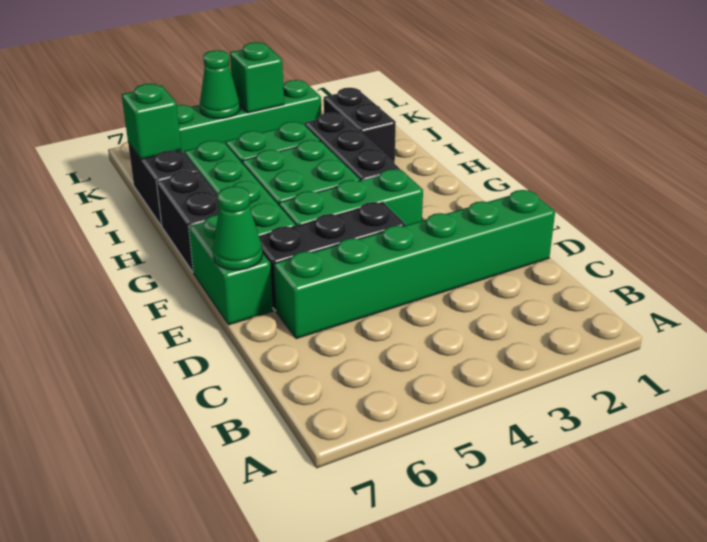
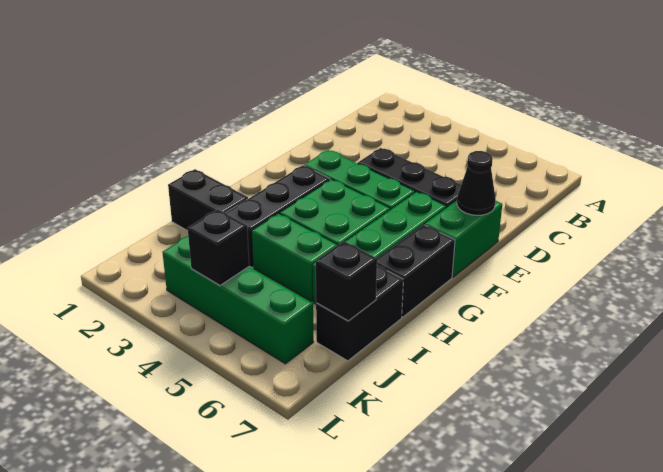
green brick D1:D6 level 1 -> none
green cone E7 level 2 -> black cone E7 level 2
black brick I2:J2 level 1 -> black brick I1:I2 level 1
green brick J7 level 2 -> black brick J7 level 2
green brick K4 level 2 -> black brick K4 level 2
green cone K5 level 2 -> none

